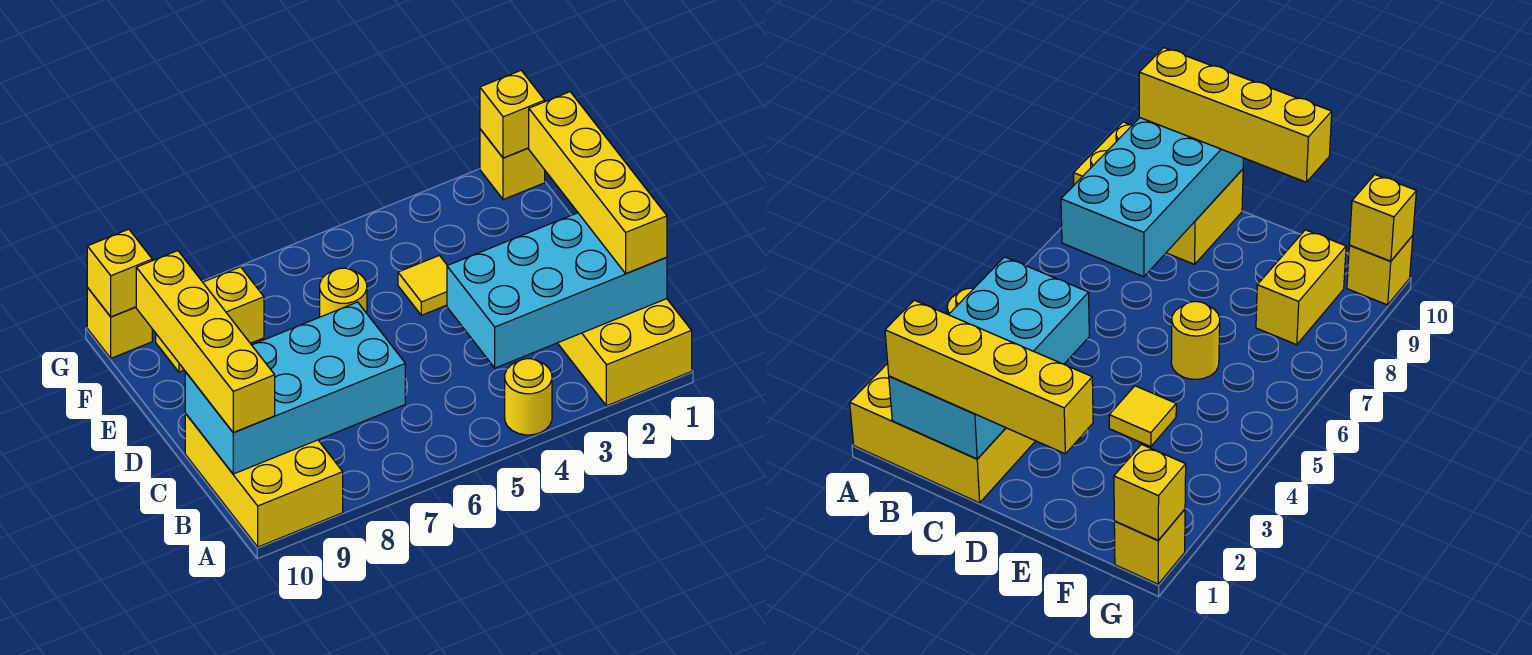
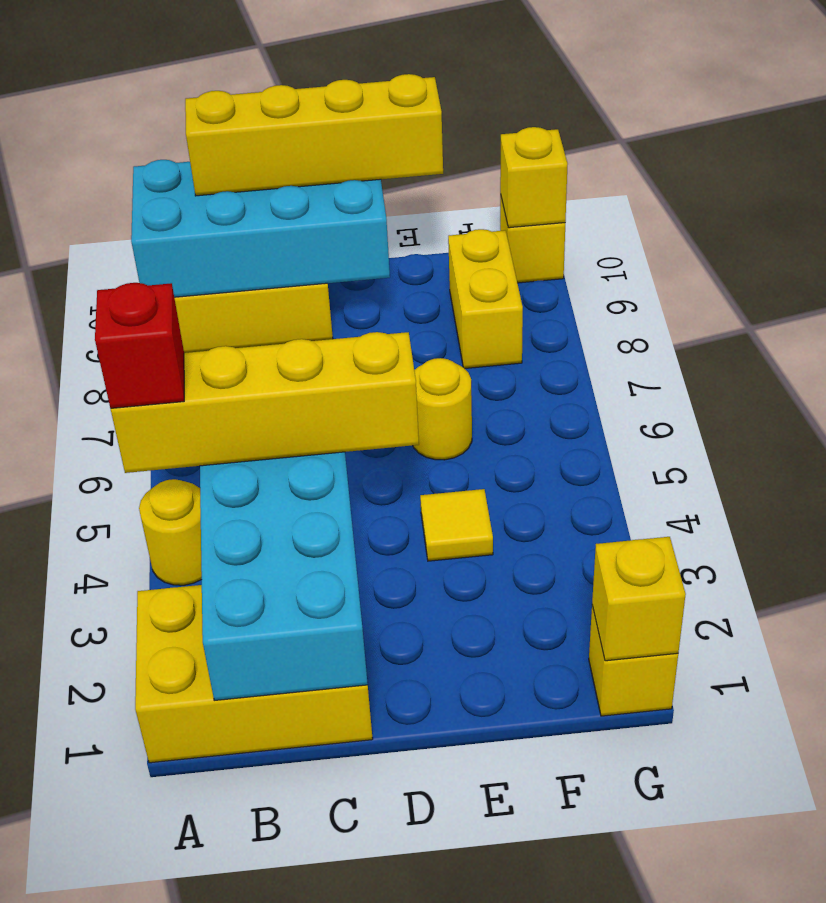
none -> red brick A4 level 4
yellow brick B1:E1 level 3 -> yellow brick A4:D4 level 3
cyan brick B7:C10 level 2 -> cyan brick A9:D10 level 2

